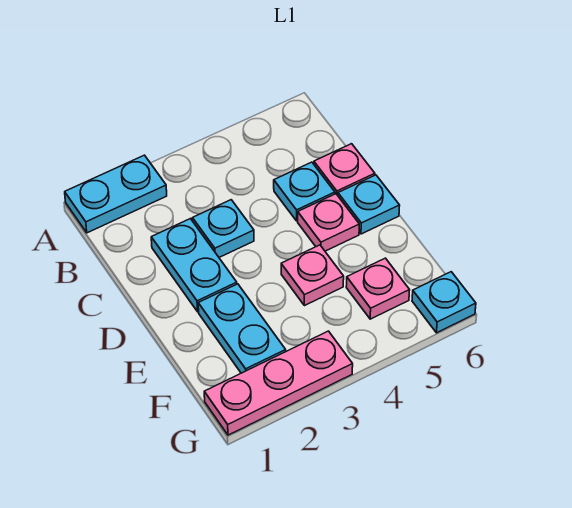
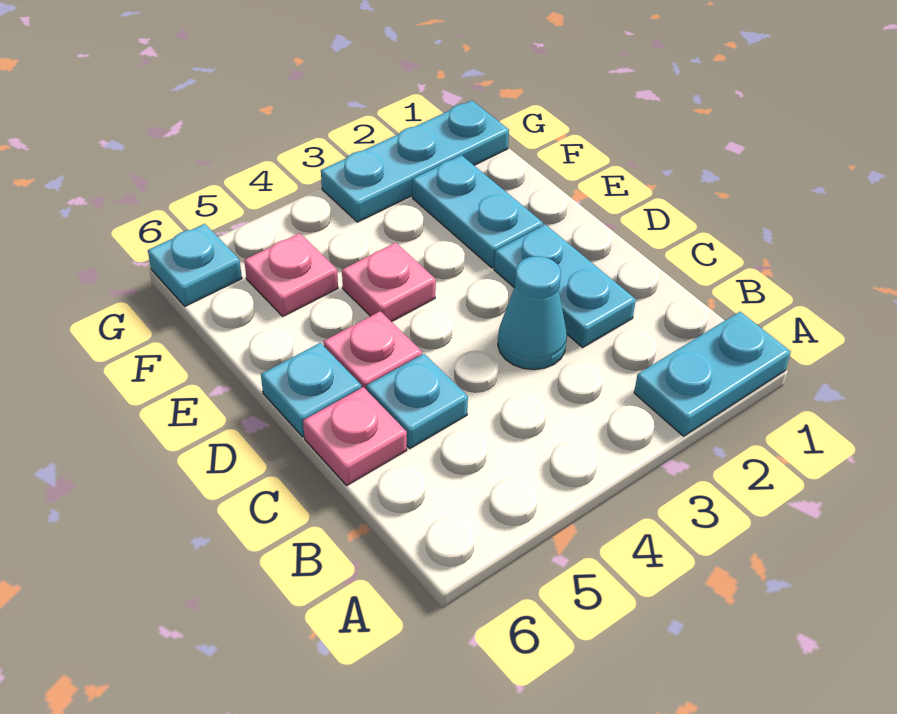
cyan plate C3 level 1 -> cyan cone C3 level 1
pink plate G1:G3 level 1 -> cyan plate G1:G3 level 1

